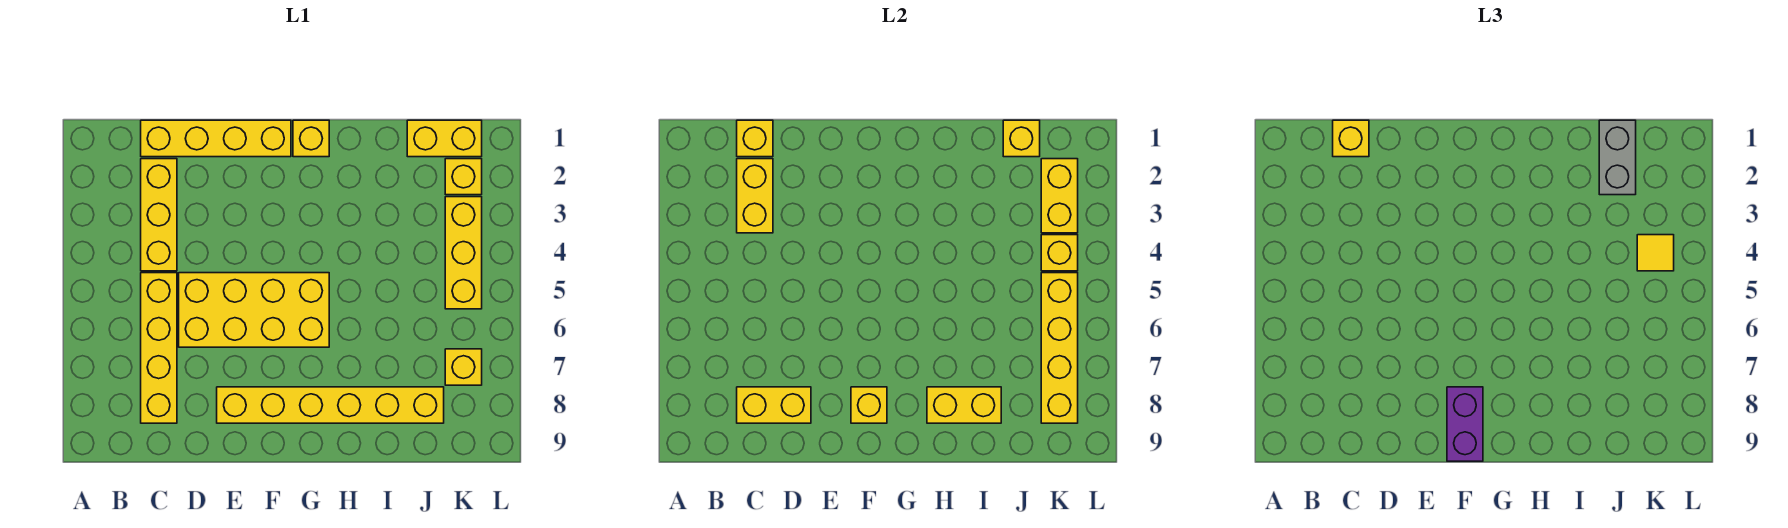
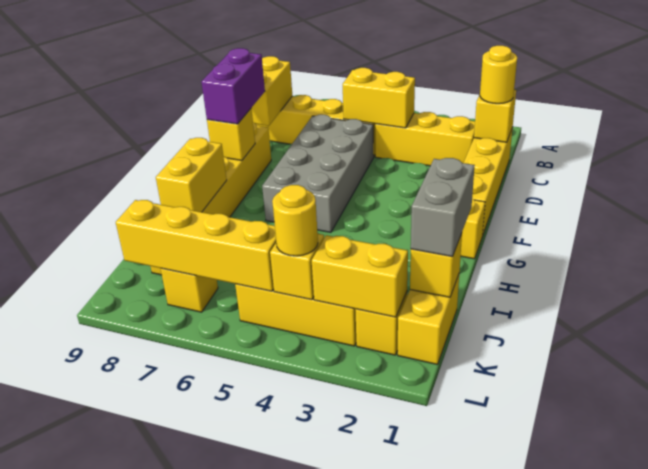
yellow brick C1 level 3 -> yellow round brick C1 level 3
yellow brick C2:C3 level 2 -> yellow brick C4:C5 level 2
yellow brick D5:G6 level 1 -> grey brick D5:G6 level 1
purple brick F8:F9 level 3 -> purple brick E8:F8 level 3
grey brick J1:J2 level 3 -> grey brick I1:J1 level 3
yellow tile K4 level 3 -> yellow round brick K4 level 3

